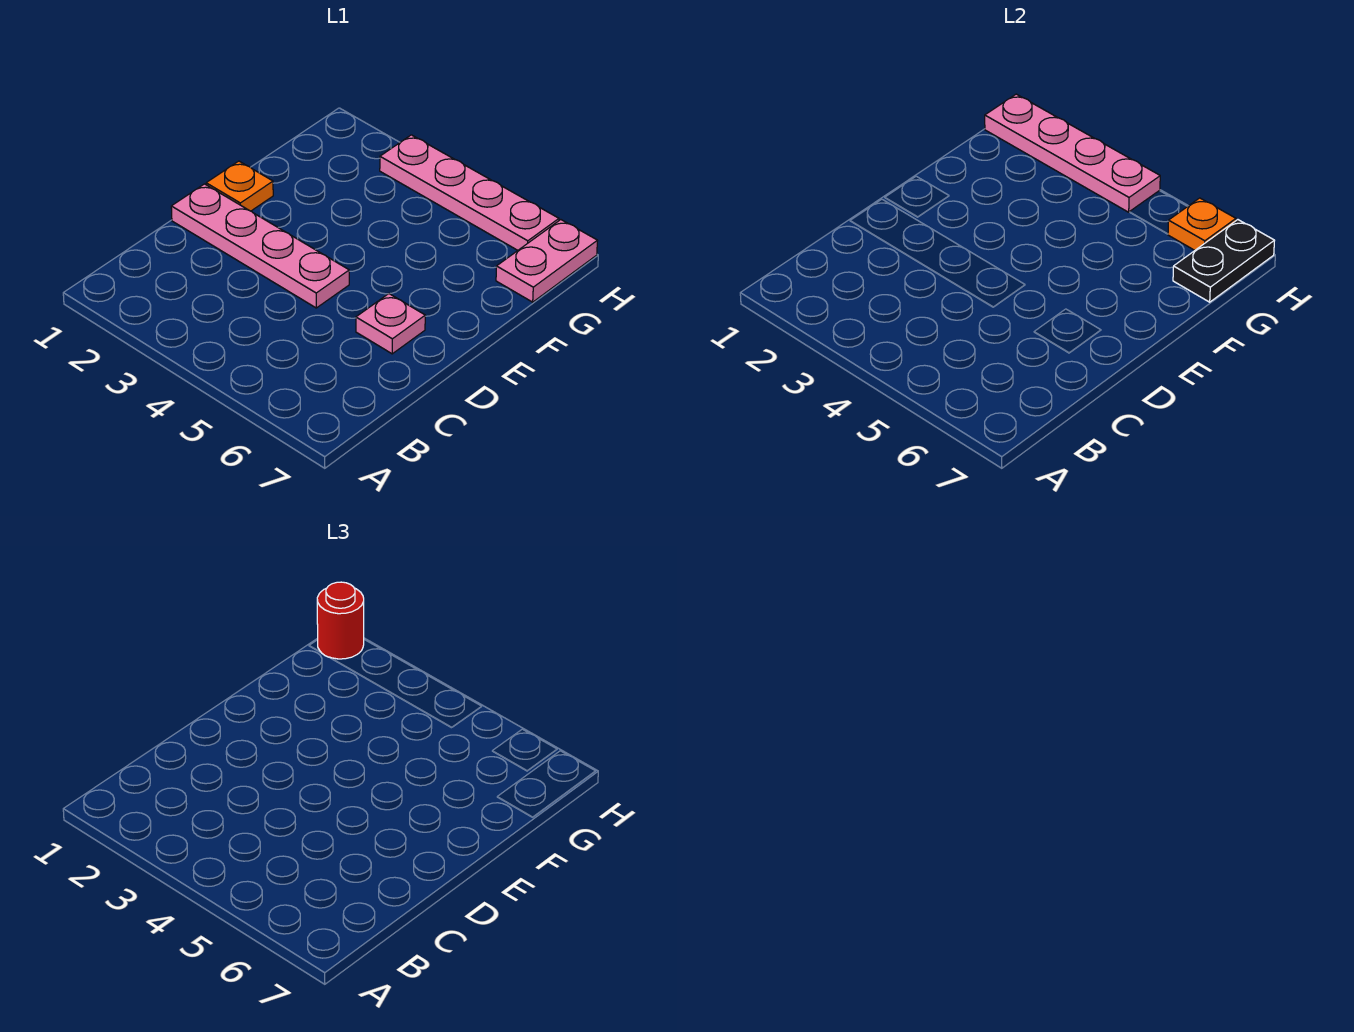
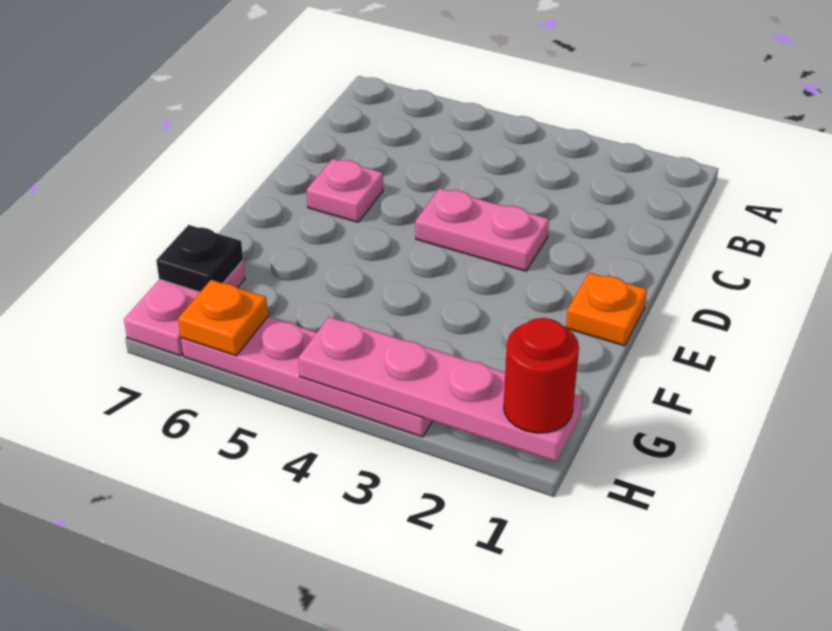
pink plate D1:D4 level 1 -> pink plate D3:D4 level 1
black plate G7:H7 level 2 -> black plate G7 level 2

